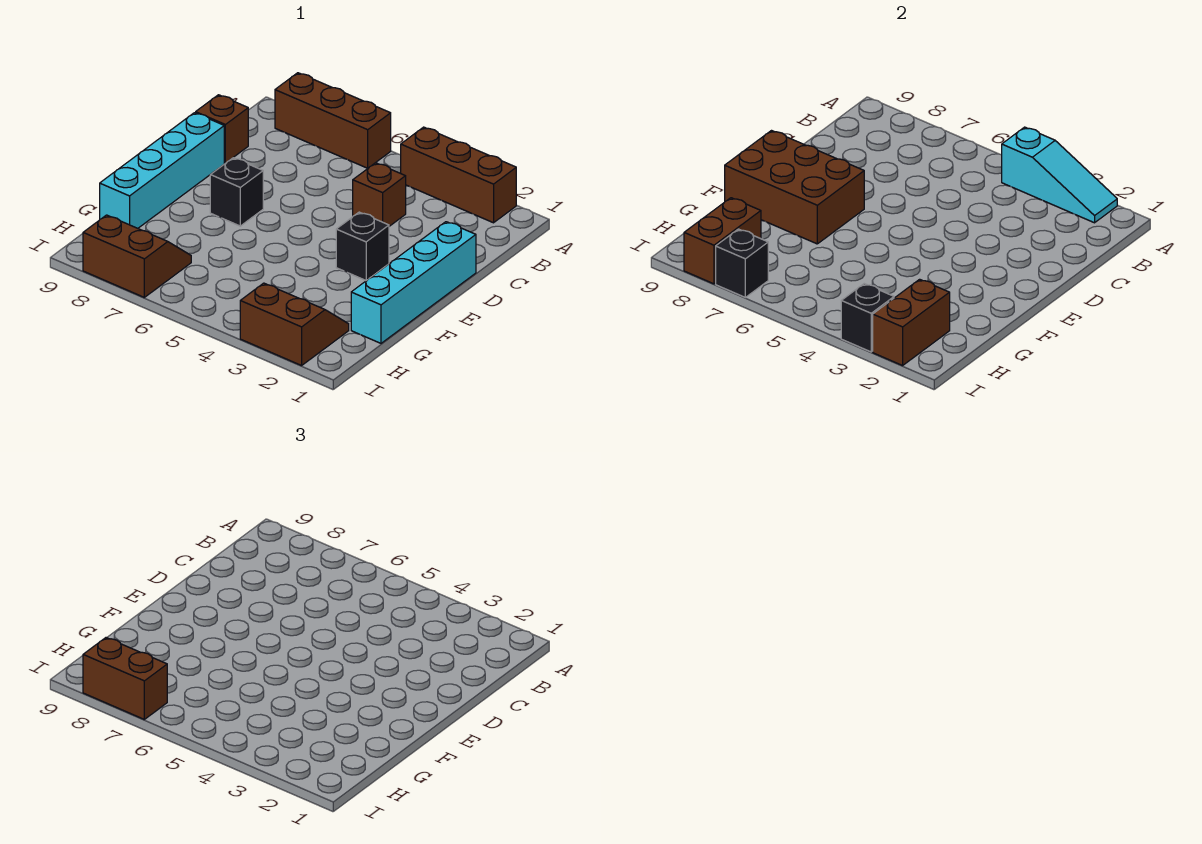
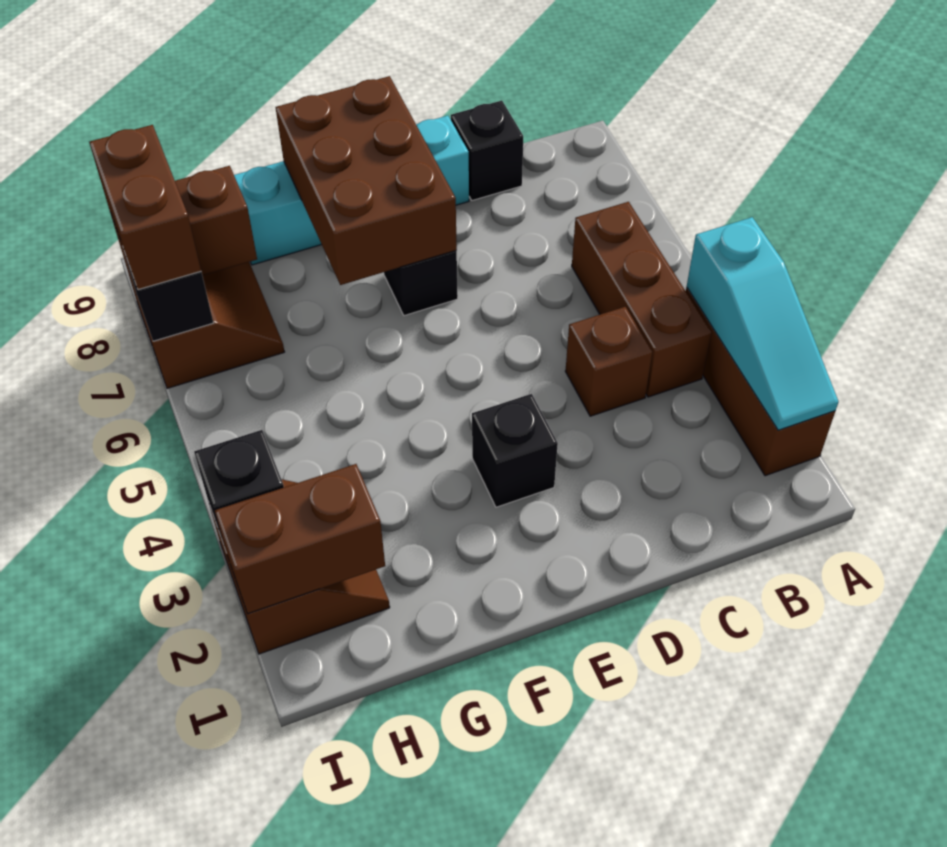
brown brick A6:A8 level 1 -> brown brick B4:B6 level 1
brown brick C9 level 1 -> black brick C9 level 1
cyan brick D1:G1 level 1 -> none

